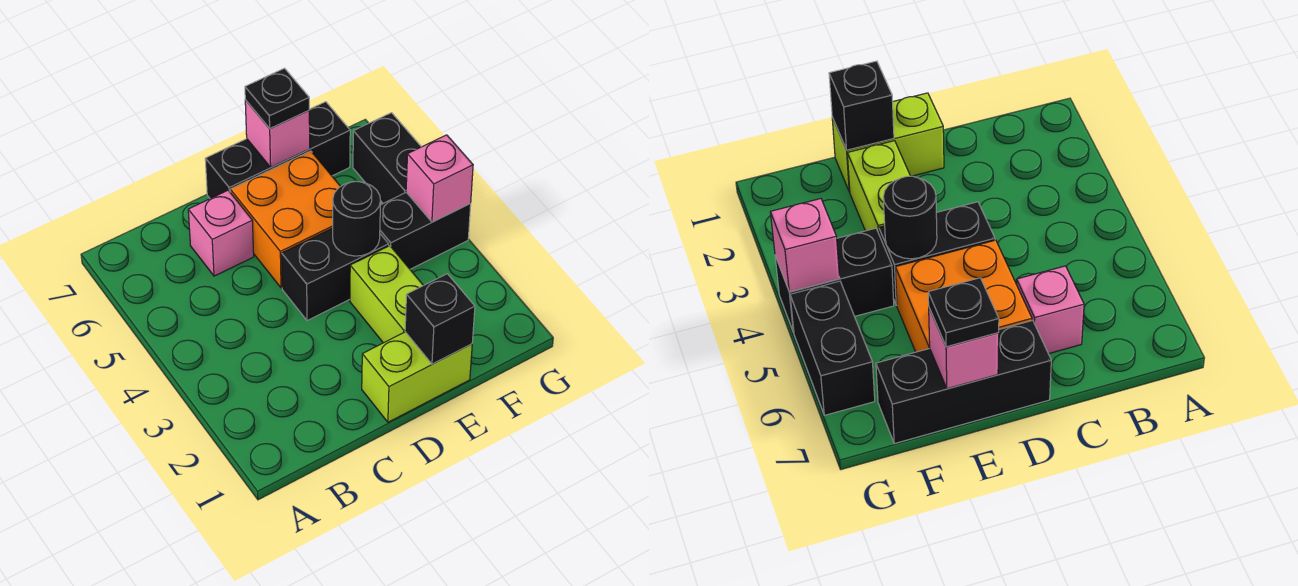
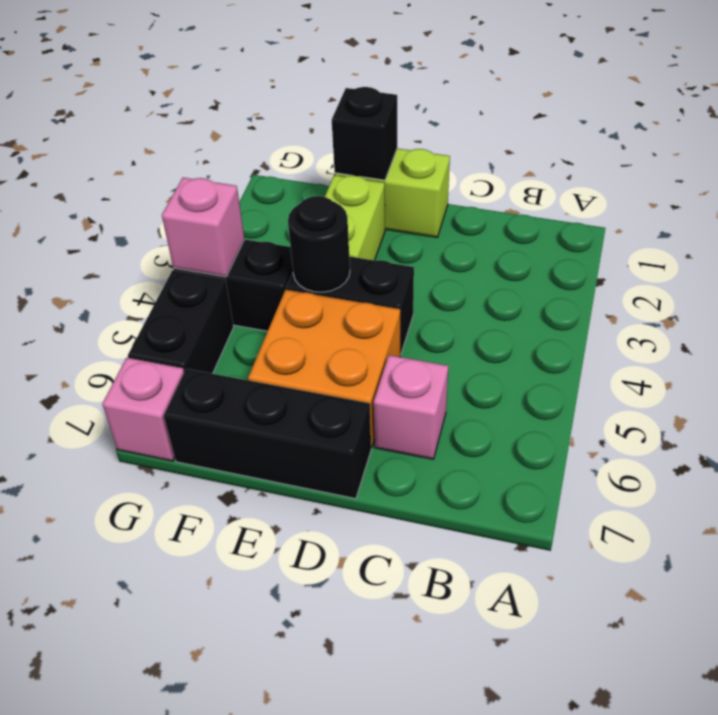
pink brick E7 level 2 -> pink brick G7 level 1
black plate E7 level 3 -> none

